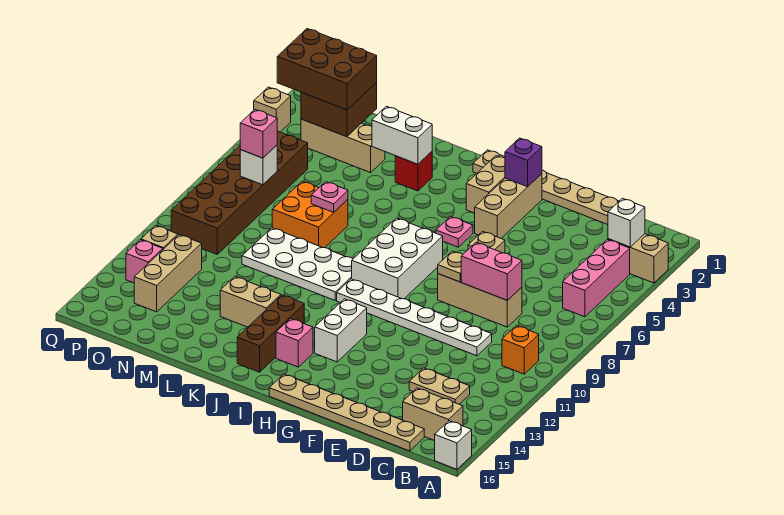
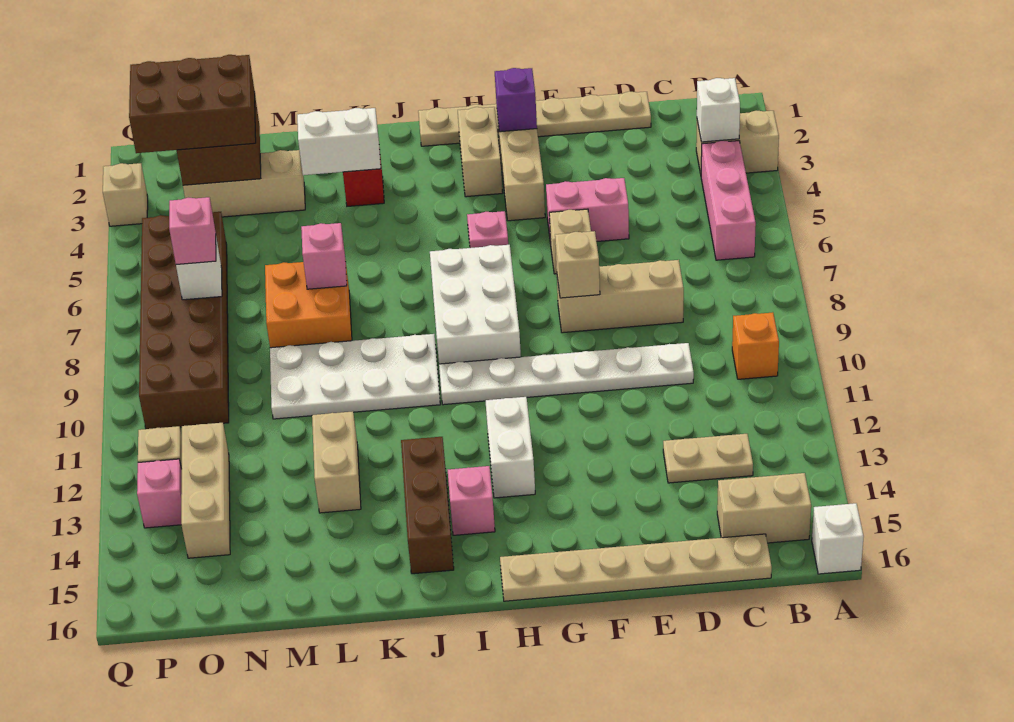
pink brick D8:E8 level 2 -> pink brick E5:F5 level 1
tan plate F8 level 2 -> tan brick F8 level 2
tan brick K13:L13 level 1 -> tan brick L12:L13 level 1
pink plate L7 level 2 -> pink brick L7 level 2

